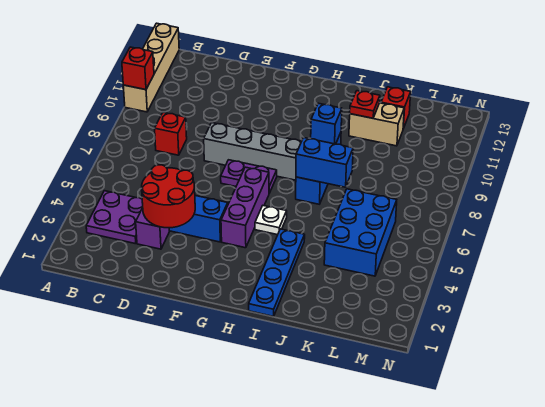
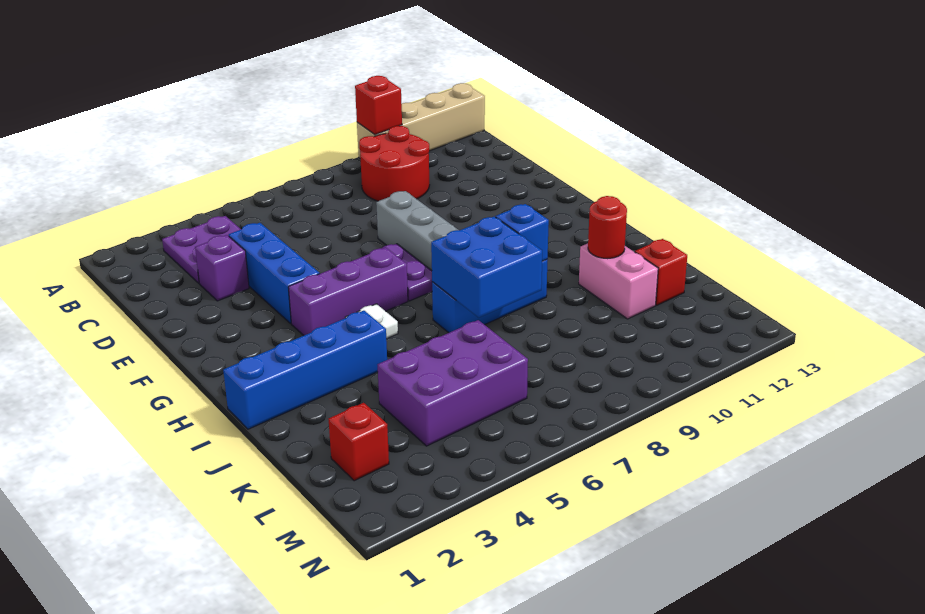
red brick C8 level 1 -> red brick L2 level 1
red round brick D3:E4 level 2 -> red round brick B9:C10 level 1
blue plate I1:I4 level 1 -> blue brick I1:I4 level 1
blue brick I7:J7 level 2 -> blue brick I7:J8 level 2
tan brick J11:K11 level 1 -> pink brick J11:K11 level 1
red plate J11 level 2 -> red round brick J11 level 2
blue brick K4:L6 level 1 -> purple brick K4:L6 level 1

